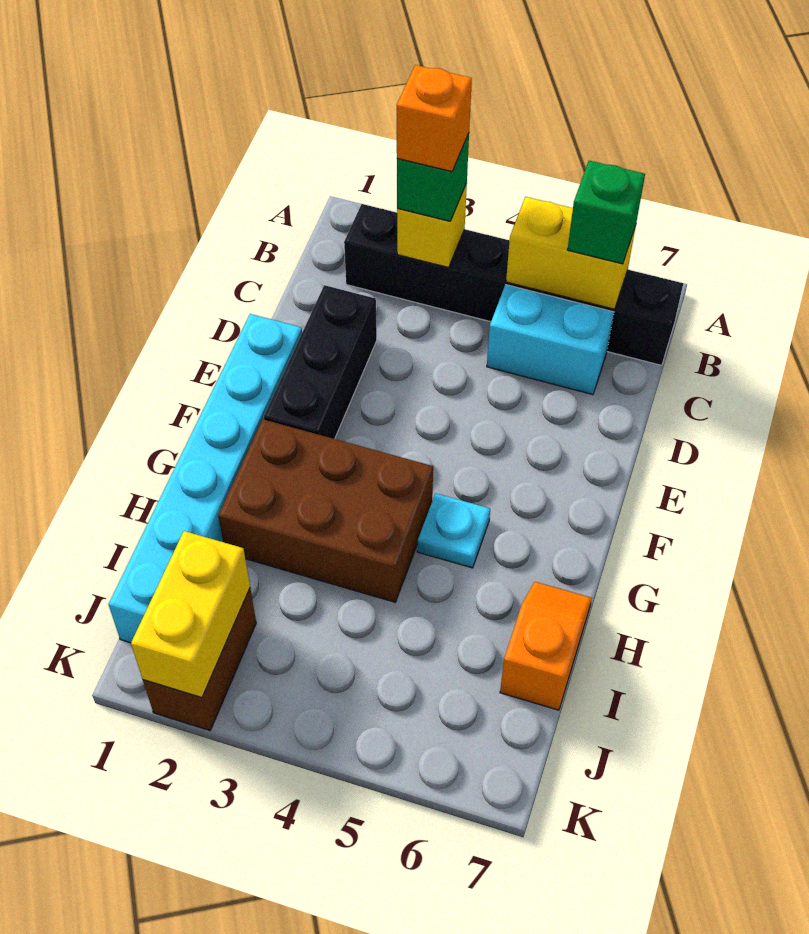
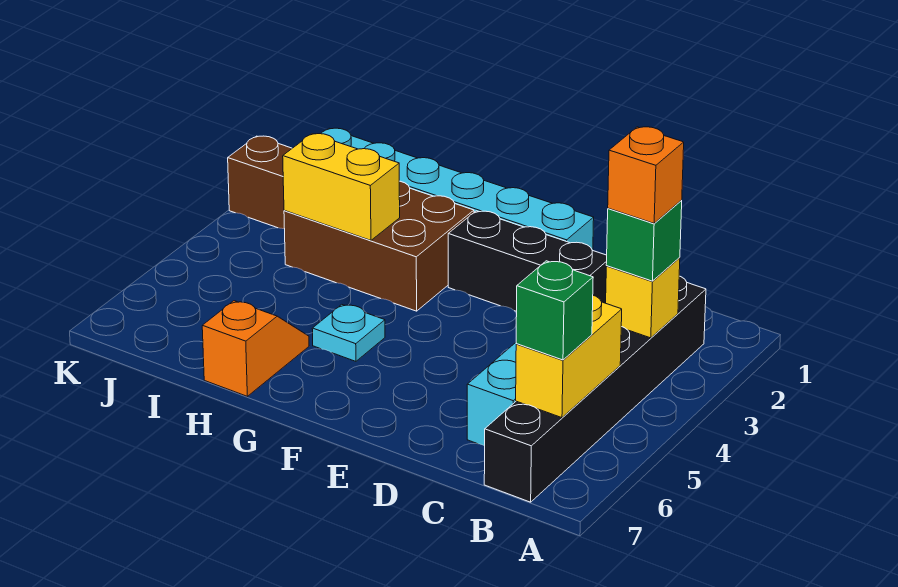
brown brick G2:H4 level 1 -> brown brick G2:I3 level 1
orange slope H7:I7 level 1 top I -> orange slope H6:H7 level 1 top 7
yellow brick J2:K2 level 2 -> yellow brick H3:I3 level 2

